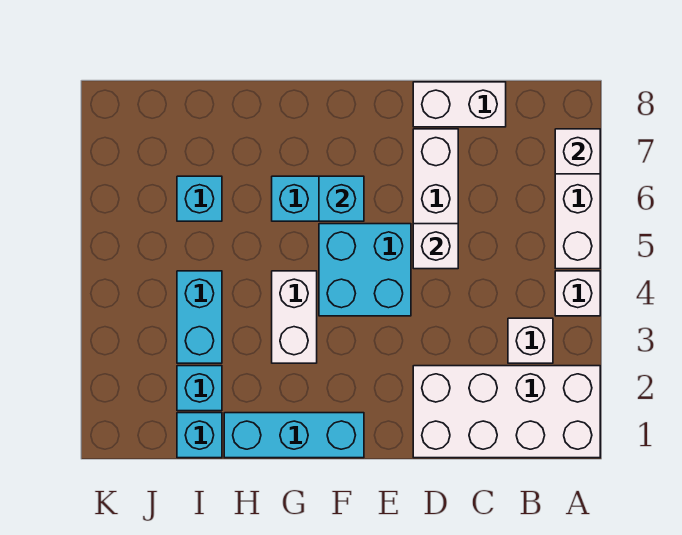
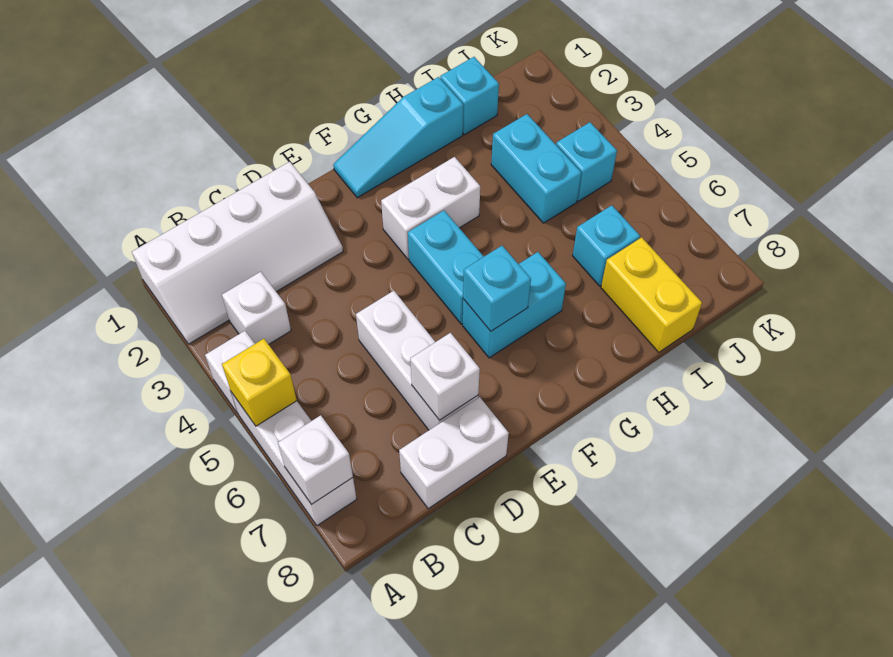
white brick A1:D2 level 1 -> white slope A1:D2 level 1 top 1
none -> yellow brick A5 level 2
white brick D5 level 2 -> white brick D7 level 2
cyan brick E4:F5 level 1 -> cyan brick F4:F5 level 1
cyan brick F1:H1 level 1 -> cyan slope F1:H1 level 1 top H
white brick G3:G4 level 1 -> white brick F3:G3 level 1
cyan brick I2 level 1 -> cyan brick J4 level 1
none -> yellow brick I7:I8 level 1

